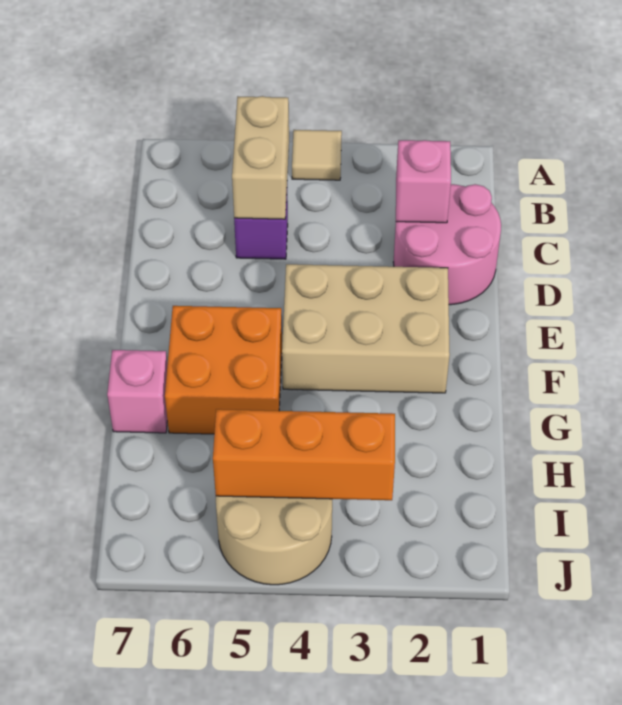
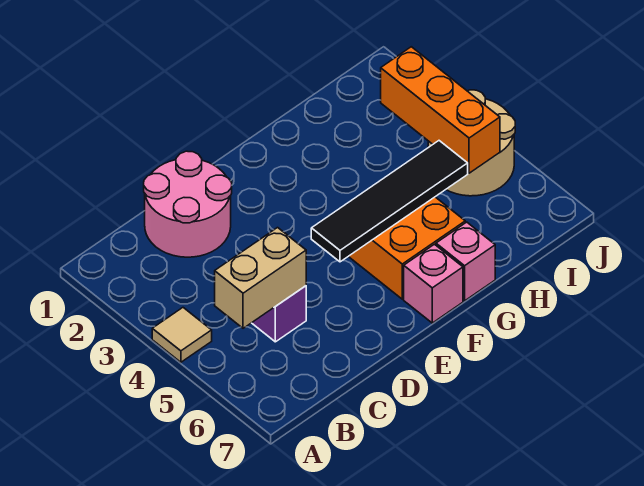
pink brick C2 level 2 -> pink brick F7 level 1
tan brick E2:F4 level 1 -> none
none -> black tile E5:H5 level 2

